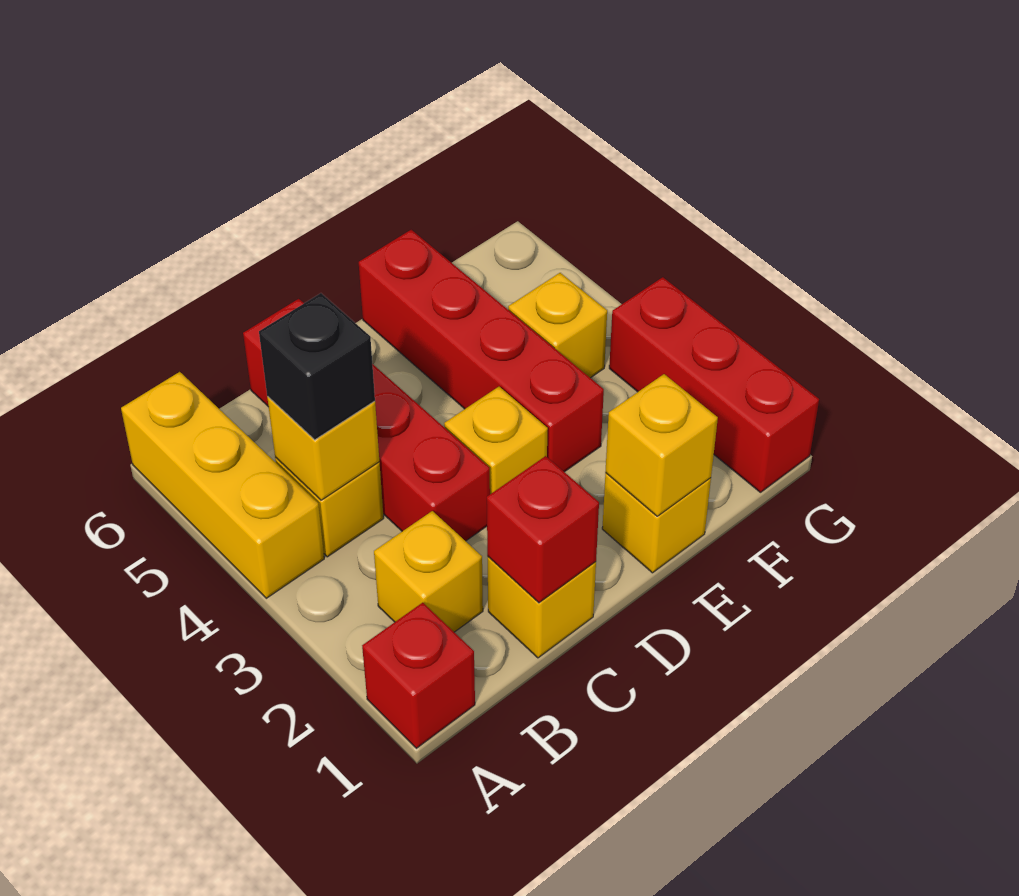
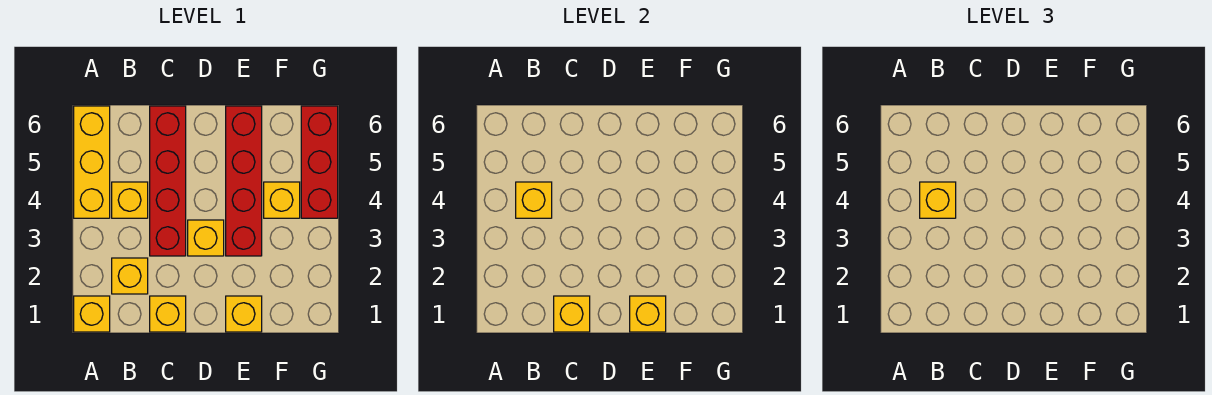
red brick A1 level 1 -> yellow brick A1 level 1
black brick B4 level 3 -> yellow brick B4 level 3
red brick C1 level 2 -> yellow brick C1 level 2
red brick G1:G3 level 1 -> red brick G4:G6 level 1

